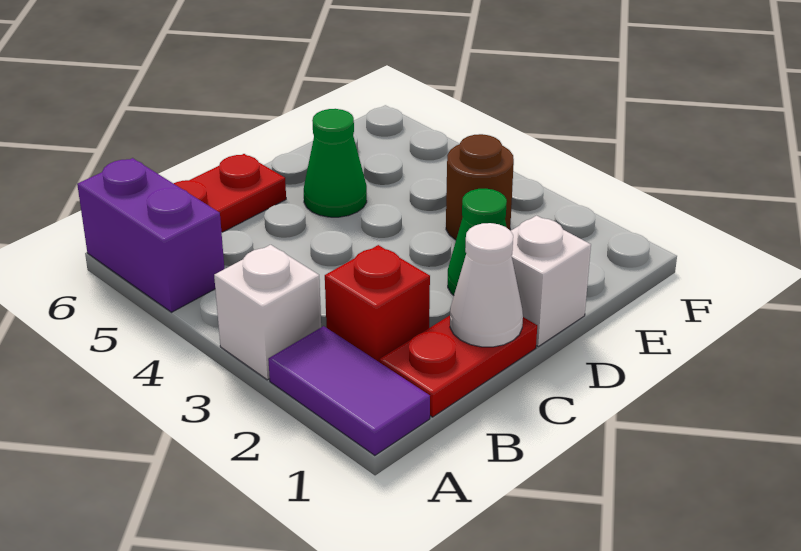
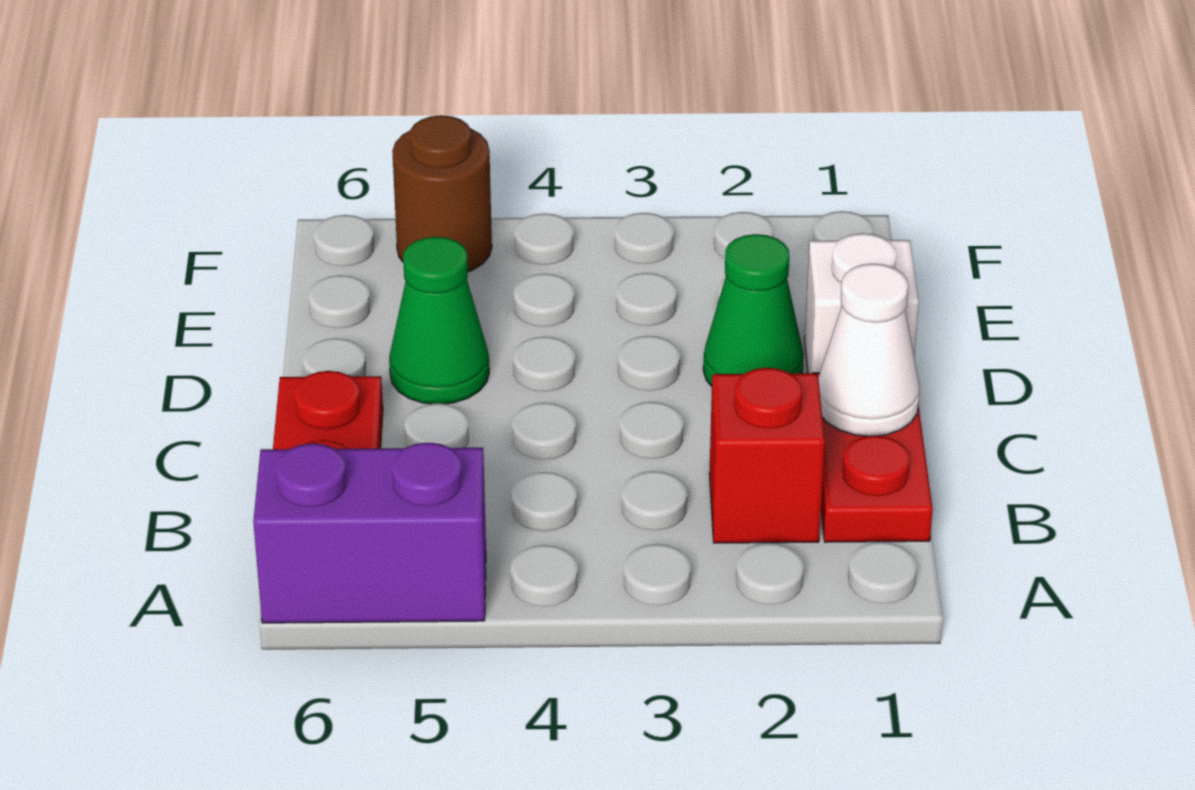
purple tile A1:A2 level 1 -> none
white brick A3 level 1 -> none
brown round brick E3 level 1 -> brown round brick F5 level 1

